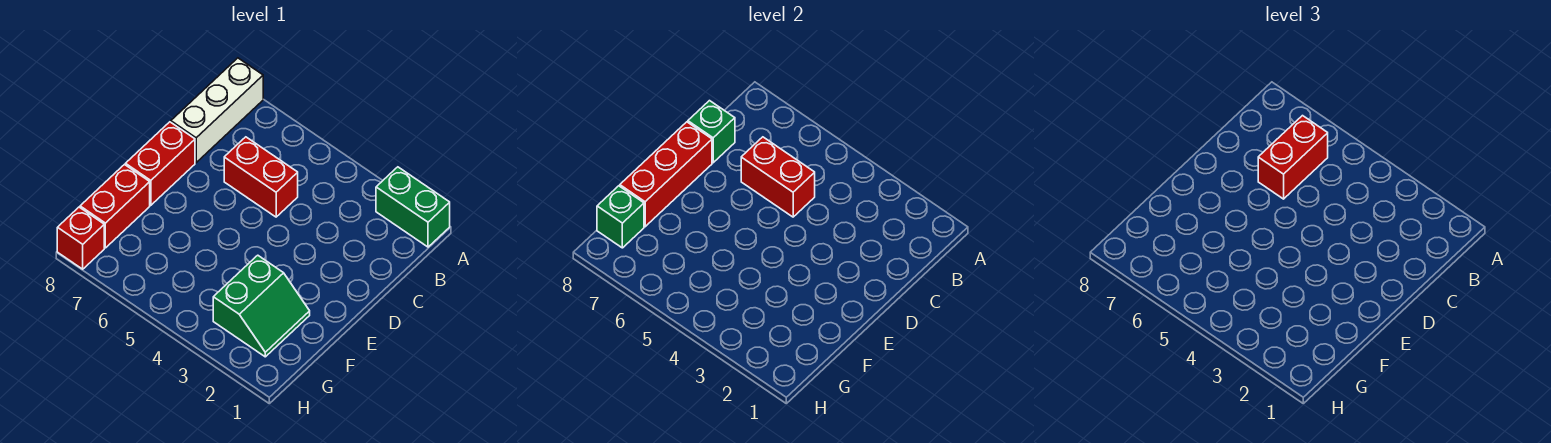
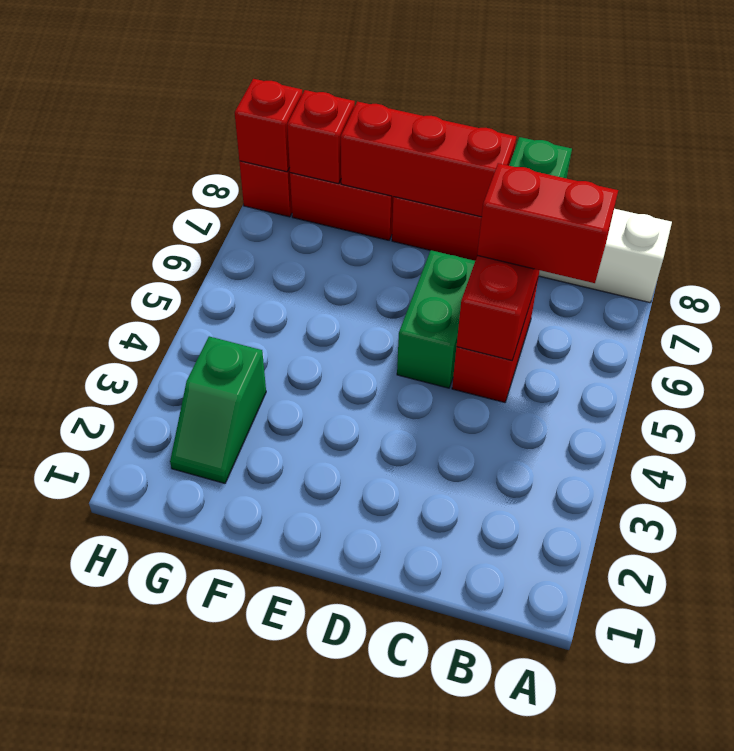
green brick A1:A2 level 1 -> green brick D5:D6 level 1
green slope F2:G3 level 1 top 3 -> green slope G2:G3 level 1 top 3
green brick G8 level 2 -> red brick G8 level 2
none -> red brick H8 level 2

